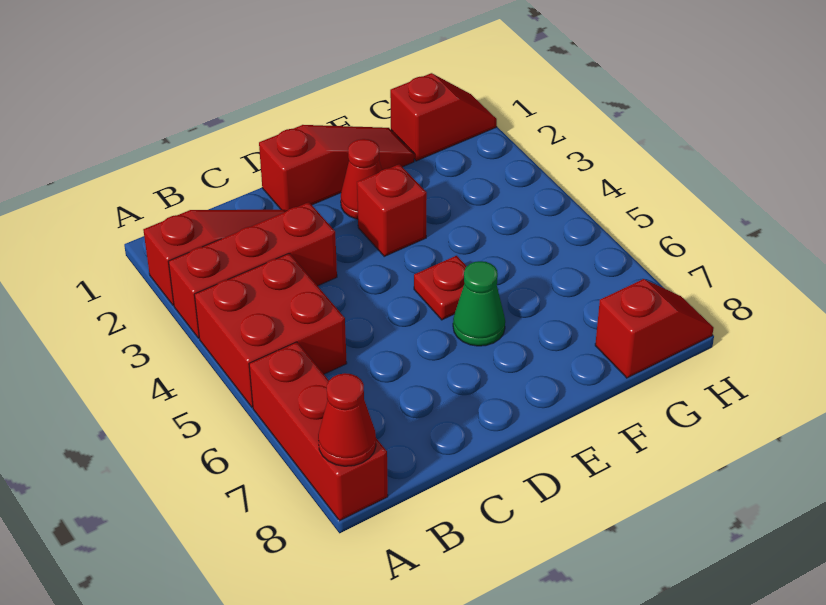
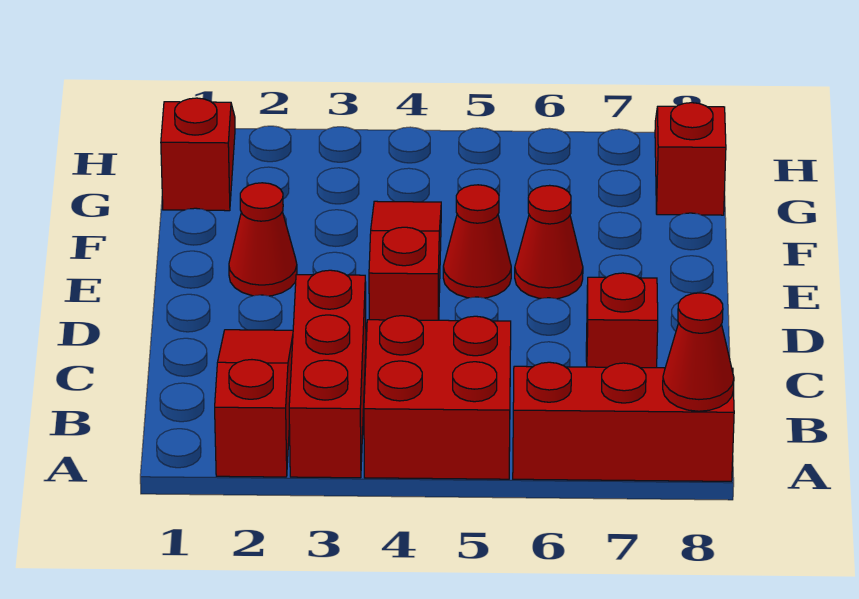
red slope D1:F1 level 1 top D -> red slope D4:F4 level 1 top D
red brick E3 level 1 -> red brick C7 level 1
red plate E5 level 1 -> red cone E5 level 1
green cone E6 level 1 -> red cone E6 level 1

